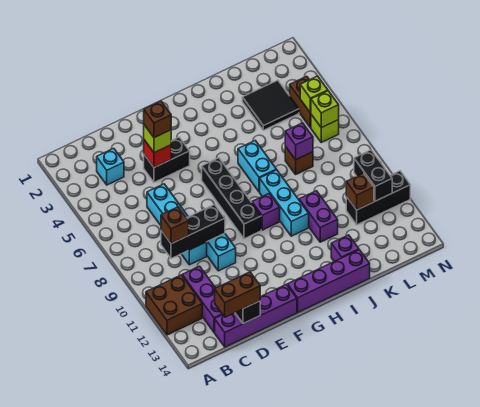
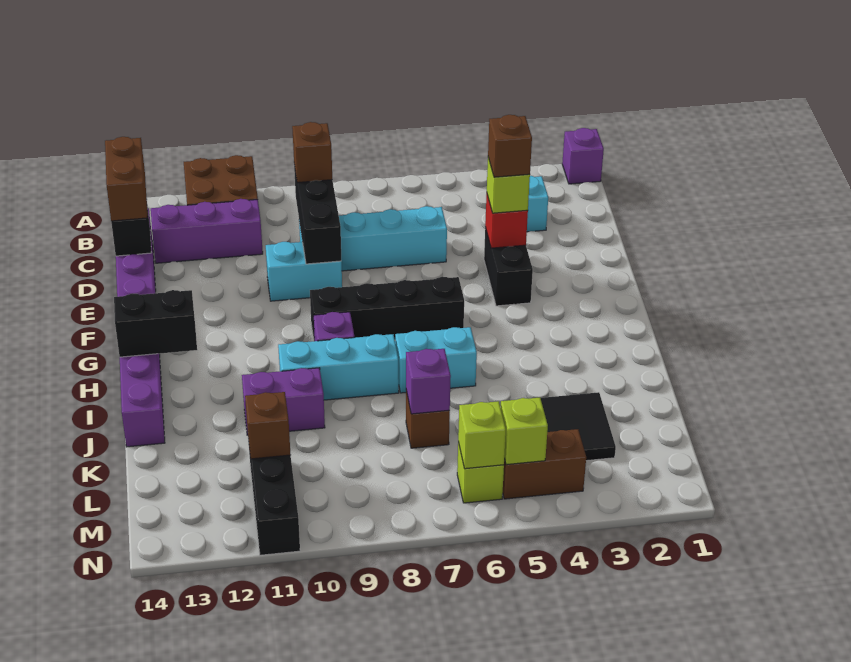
purple brick J13 level 1 -> purple brick A1 level 1
black brick M10:M11 level 2 -> black brick H13:H14 level 2

